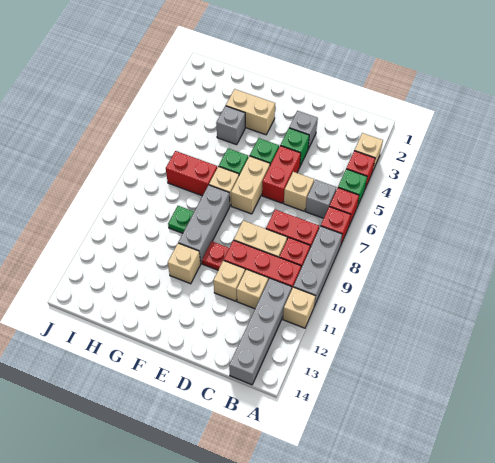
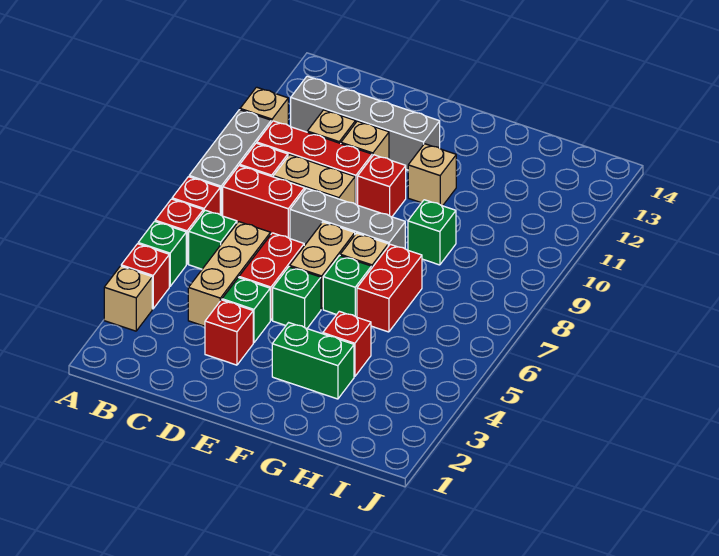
grey brick B6 level 1 -> green brick B6 level 1
grey brick B11:B14 level 1 -> grey brick B12:E12 level 1
tan brick C6 level 1 -> tan brick C4:C6 level 1
grey brick D3 level 1 -> red brick D3 level 1
red plate E10 level 1 -> red brick E10 level 1
tan brick F3:G3 level 1 -> green brick F3:G3 level 1
grey brick F8:F10 level 1 -> grey brick D8:F8 level 1
grey brick G4 level 1 -> red brick G4 level 1
red brick G7:H7 level 1 -> red brick G6:G7 level 1
green plate G9 level 1 -> green brick G9 level 1

